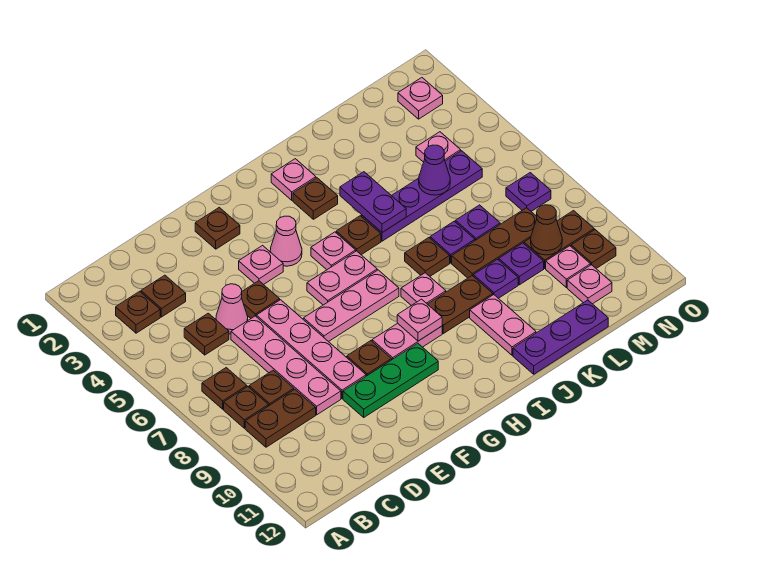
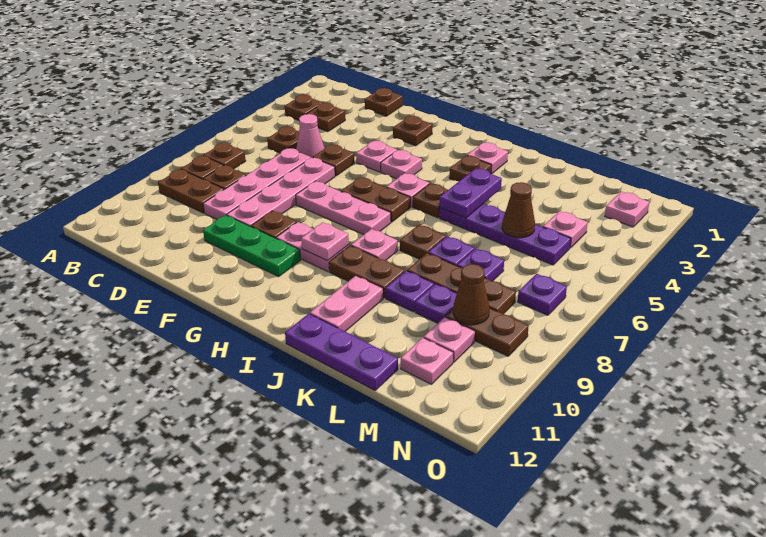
pink cone G4 level 1 -> pink plate G4 level 1
pink plate G6:H6 level 1 -> brown plate G6:H6 level 1
purple cone L5 level 2 -> brown cone L5 level 2
brown plate N10 level 1 -> brown plate D1 level 1

